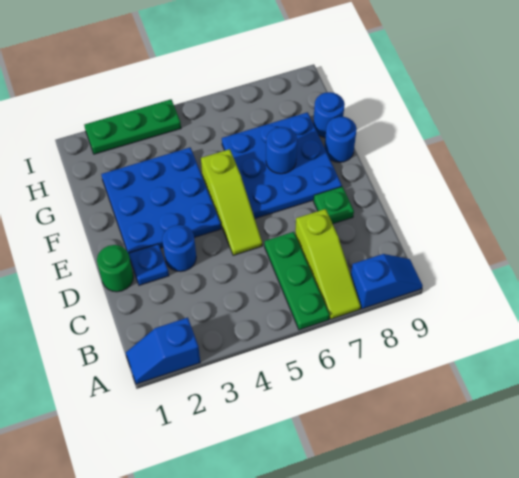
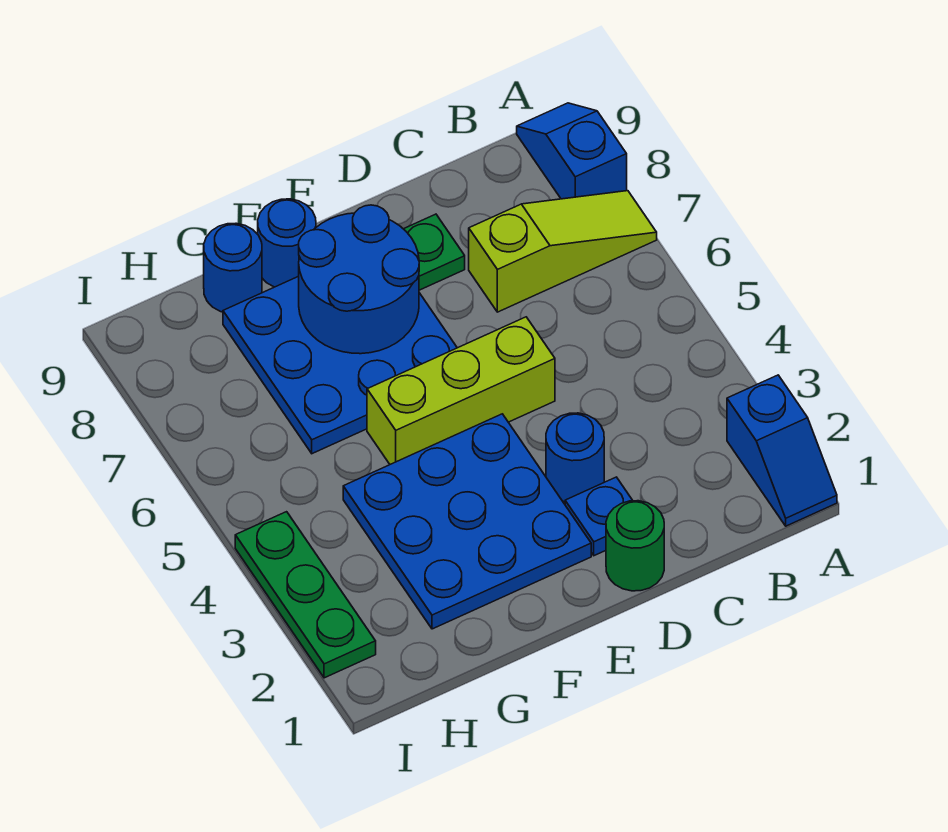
green plate A6:C6 level 1 -> none
lime slope D5:F5 level 1 top F -> lime brick D5:F5 level 1
blue round brick F7 level 2 -> blue round brick E7:F8 level 2

